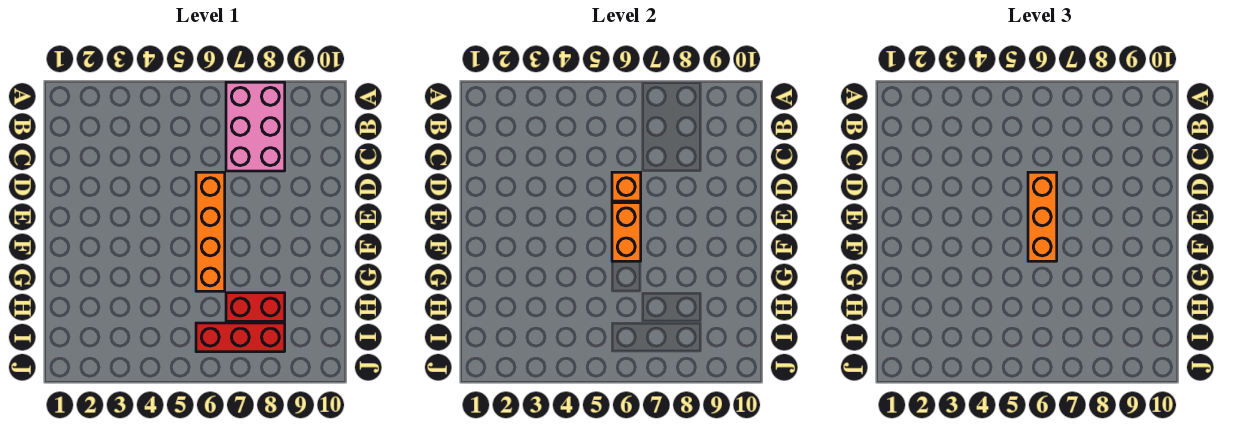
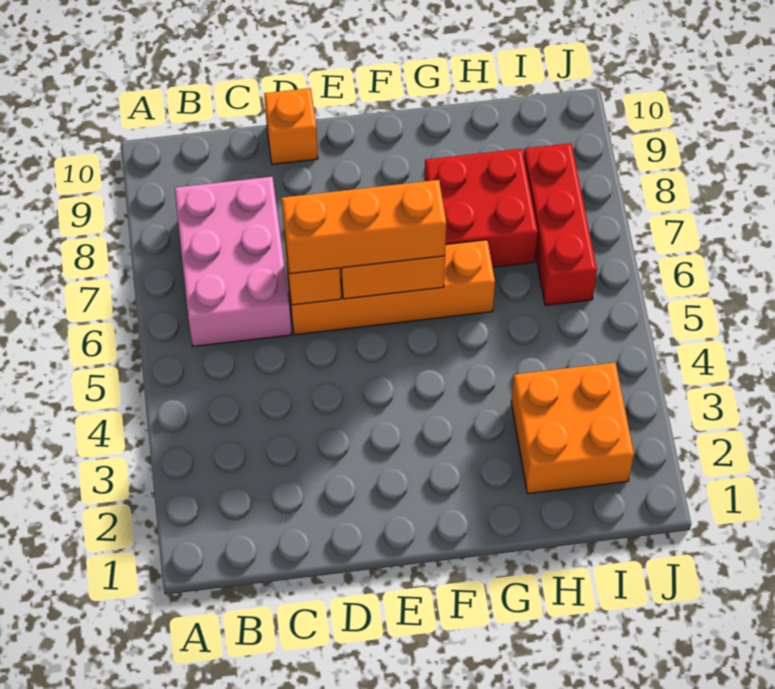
pink brick A7:C8 level 1 -> pink brick B6:C8 level 1
none -> orange brick D10 level 1
none -> orange brick H2:I3 level 1
red brick H7:H8 level 1 -> red brick G7:H8 level 1

